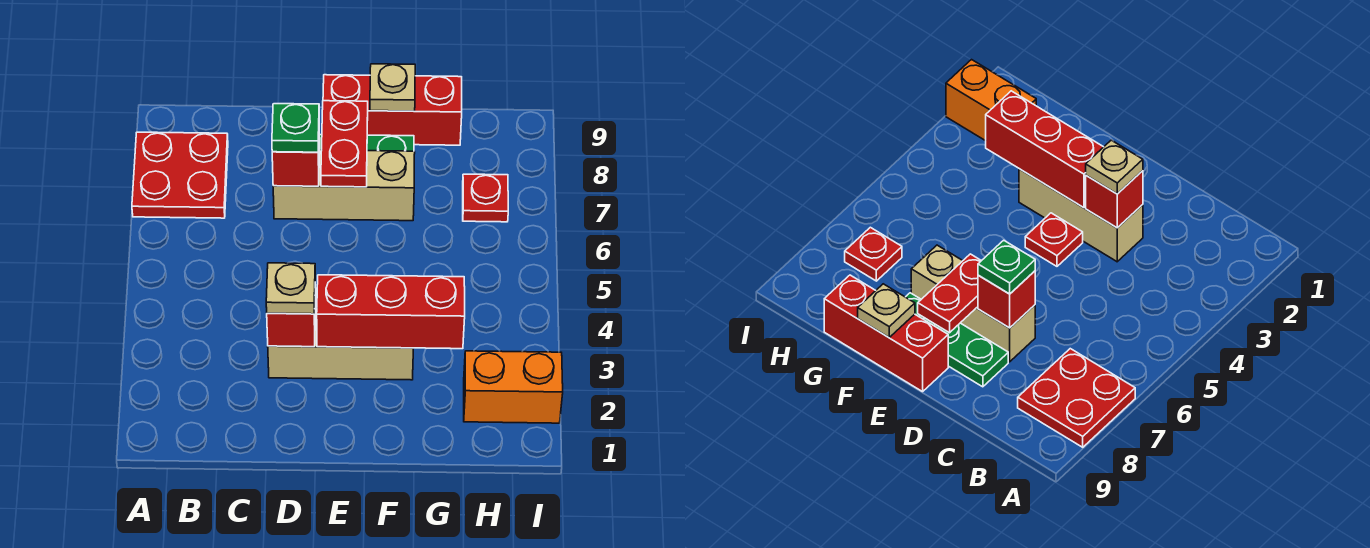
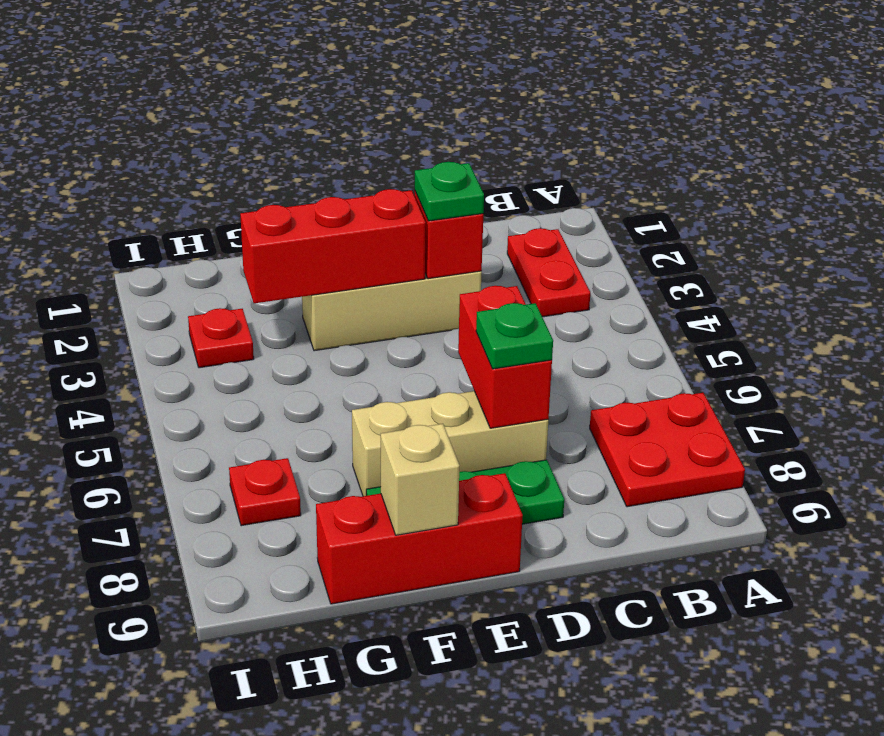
tan plate D3 level 3 -> green plate D3 level 3
red brick D7 level 2 -> red brick D6:D7 level 2
red plate E4 level 1 -> red plate H3 level 1
red plate E7:E8 level 2 -> red plate B2:B3 level 1
tan plate F9 level 2 -> tan brick F9 level 2
orange brick H2:I2 level 1 -> none

